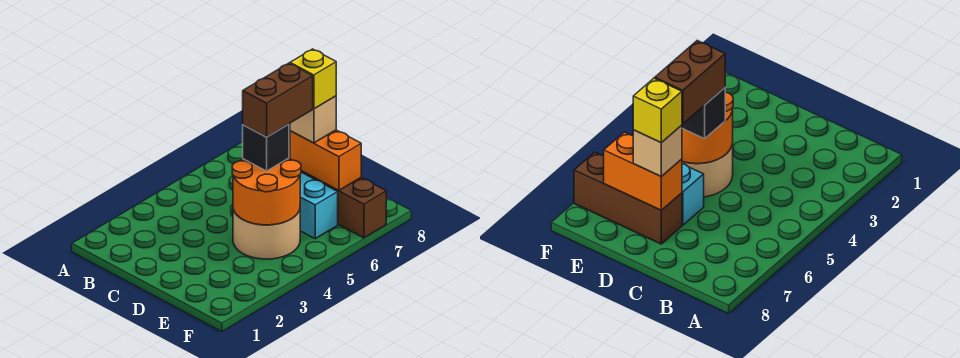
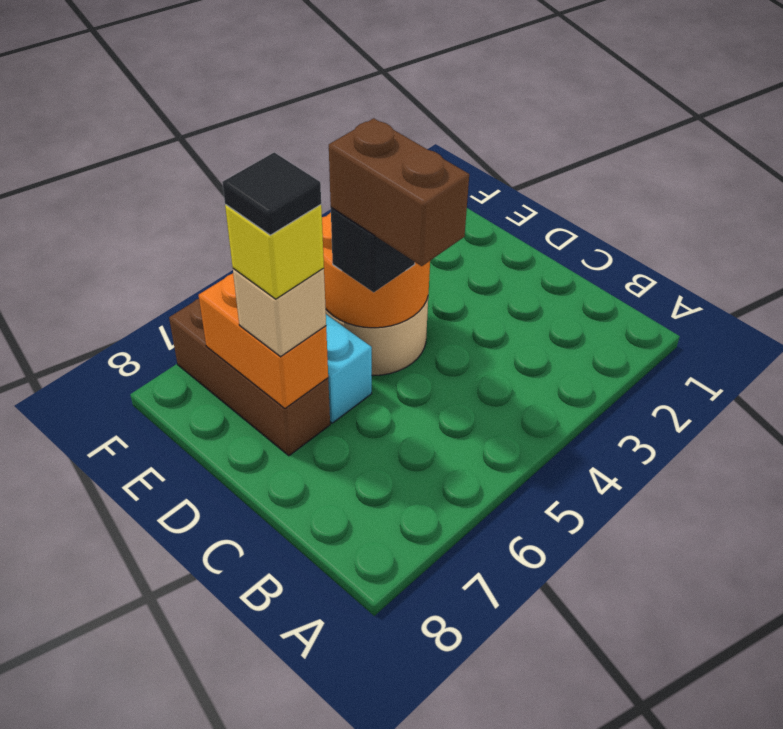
brown brick D5:D6 level 4 -> brown brick C5:D5 level 4
none -> black tile D7 level 5

